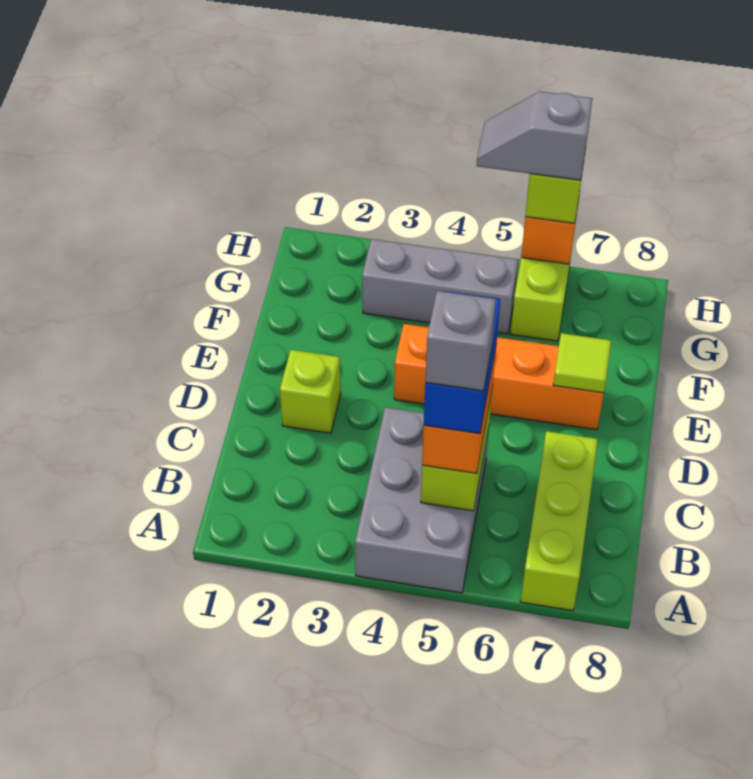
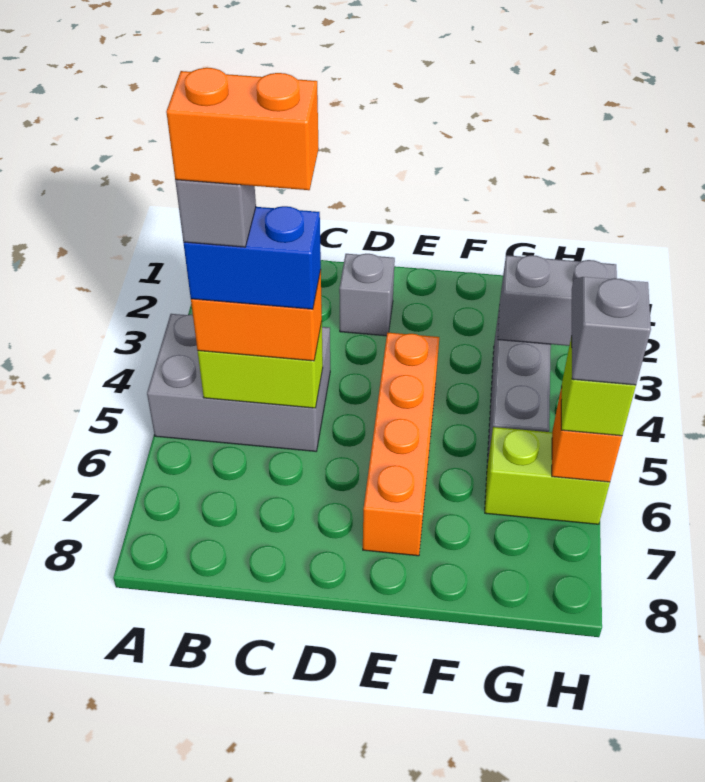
lime brick A7:C7 level 1 -> none
none -> orange brick B5:C5 level 6
lime brick D2 level 1 -> grey brick D2 level 1
lime tile E7 level 2 -> none
none -> grey brick G3:H3 level 2

